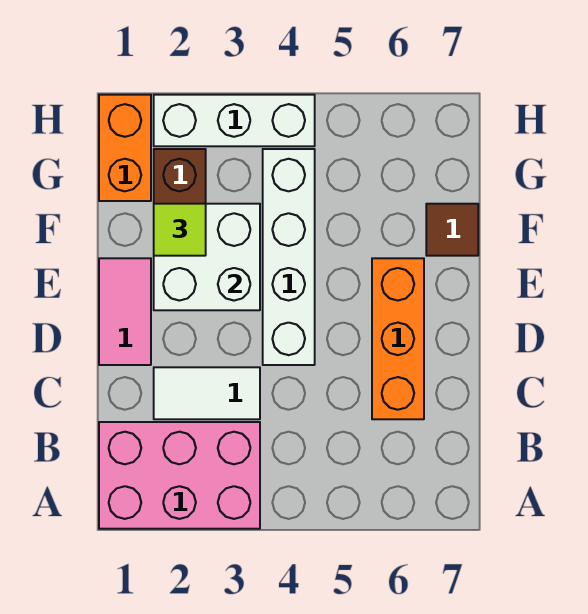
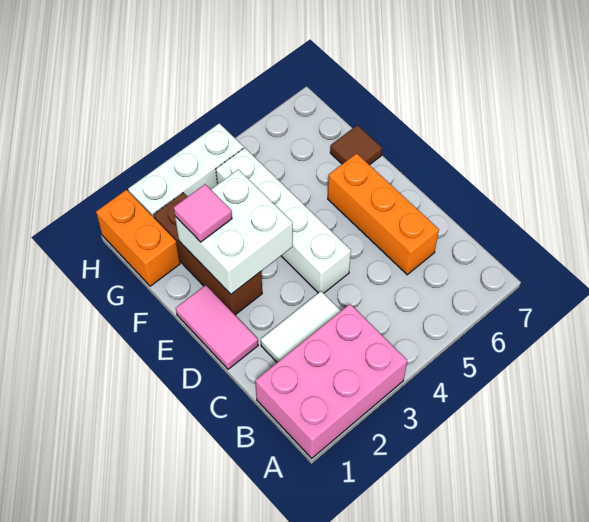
lime tile F2 level 3 -> pink tile F2 level 3

